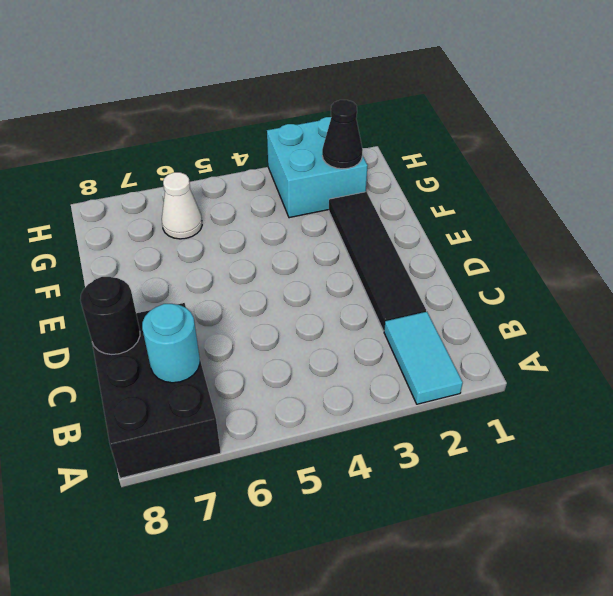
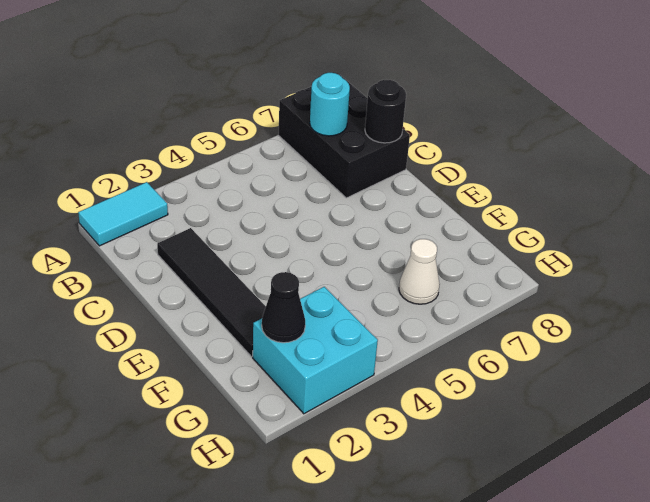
cyan tile A2:B2 level 1 -> cyan tile A1:A2 level 1

